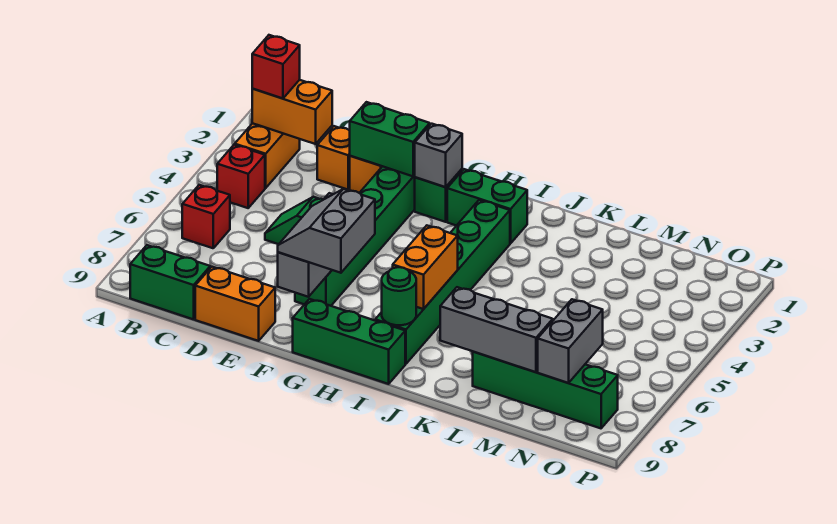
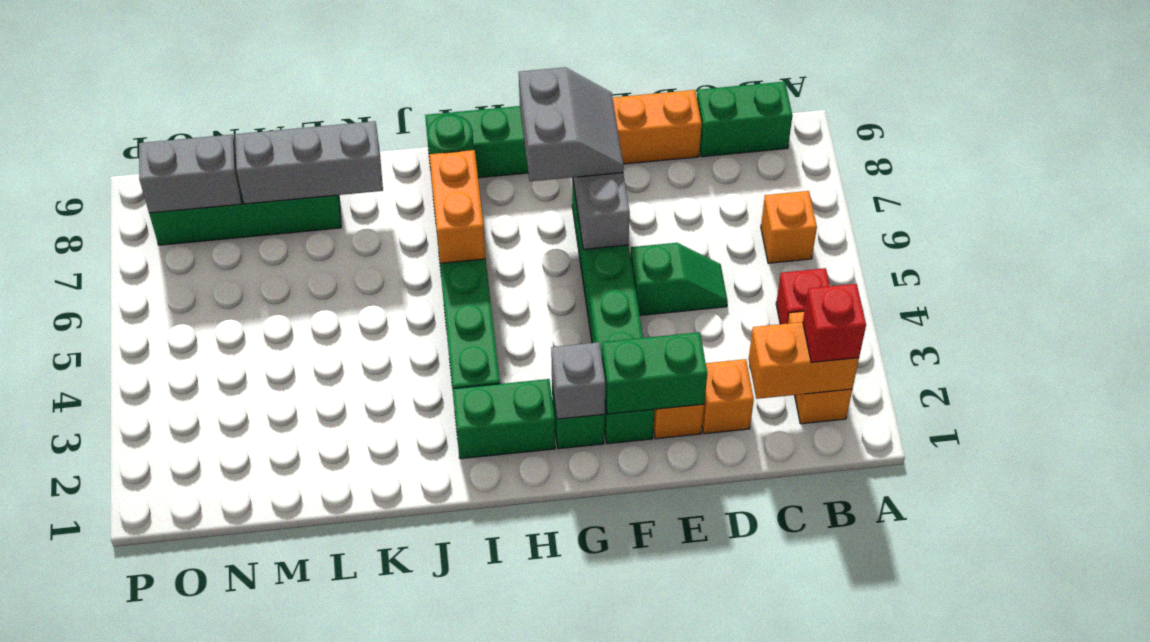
red brick B6 level 1 -> orange brick B6 level 1
grey brick N7:N8 level 2 -> grey brick N8:O8 level 2

